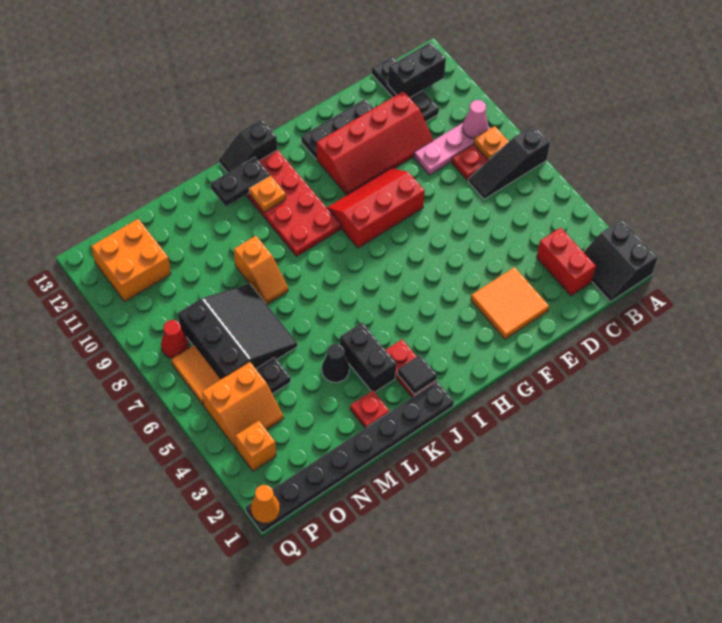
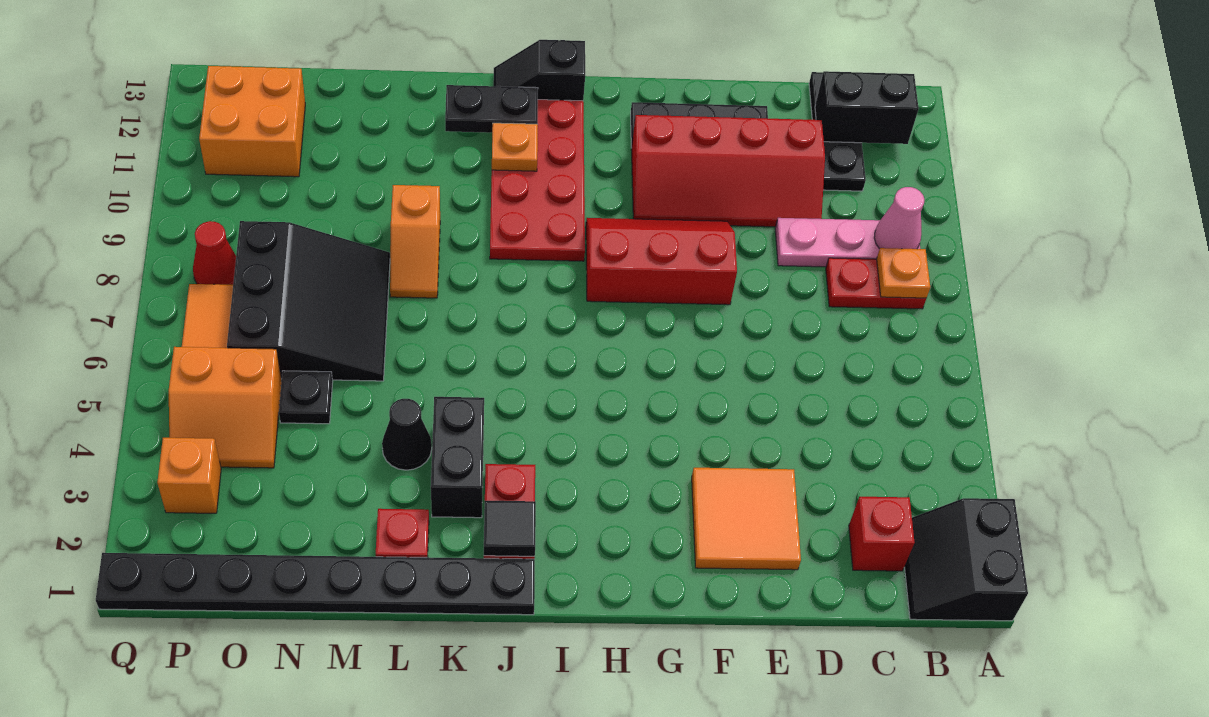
black slope A7:C7 level 1 top A -> none
red brick C2:C3 level 1 -> red brick C2 level 1
orange cone Q1 level 2 -> none

